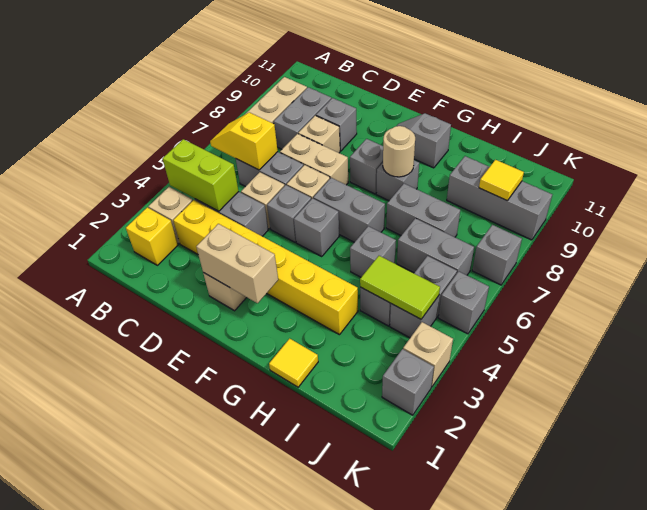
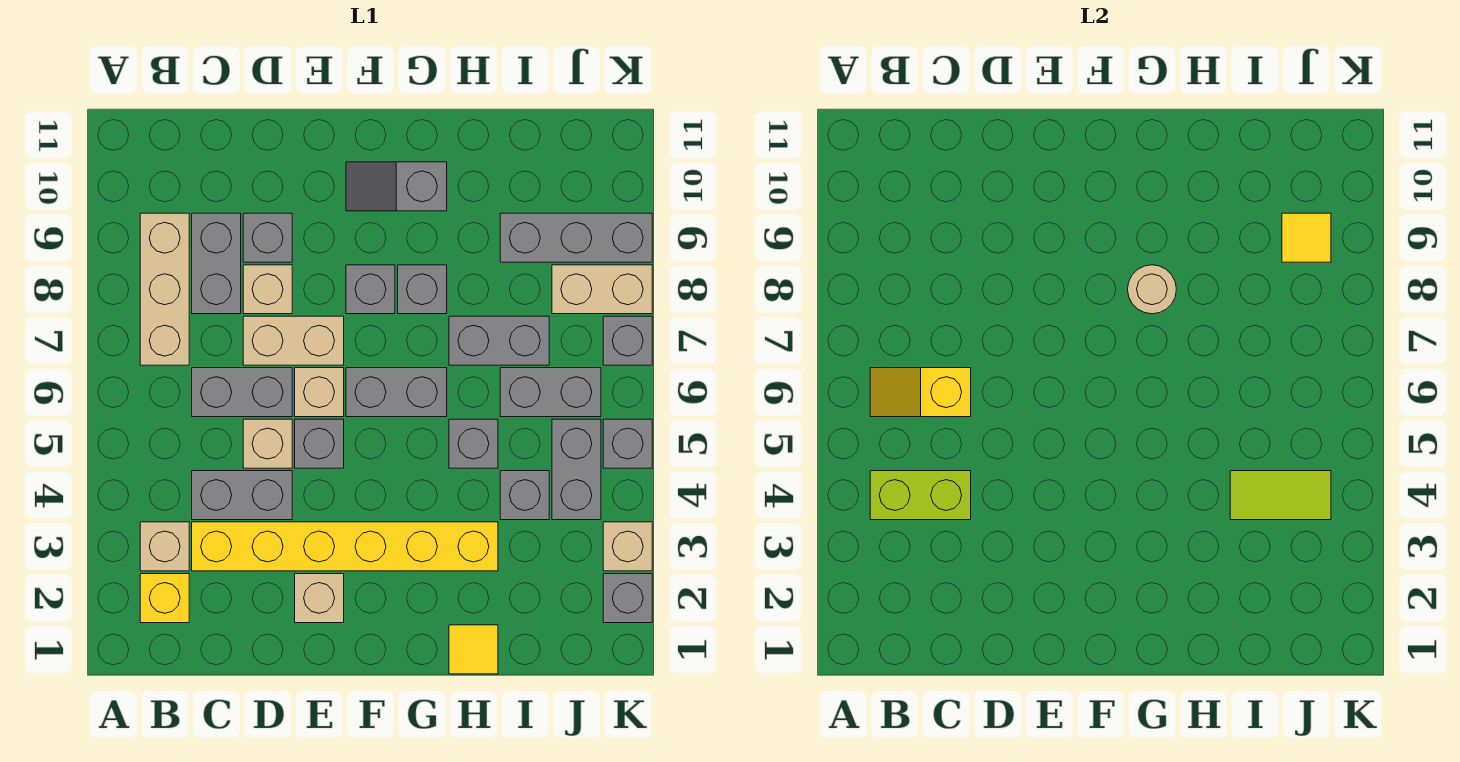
tan brick E2:F2 level 2 -> tan brick J8:K8 level 1
grey brick F5 level 1 -> none

